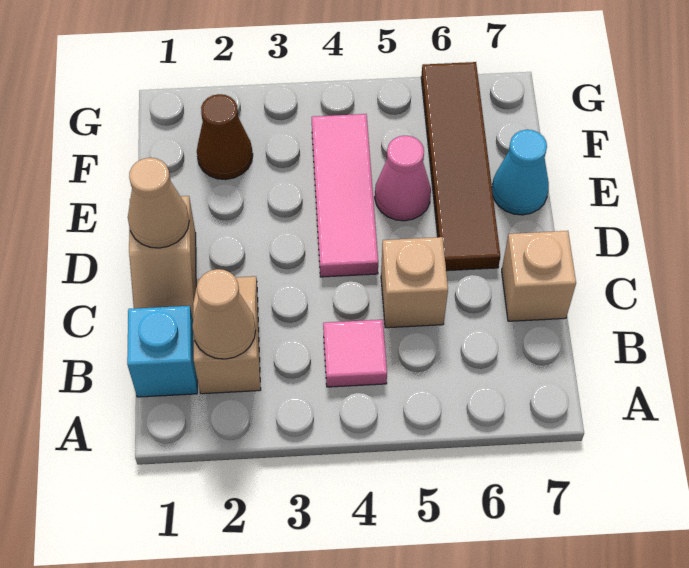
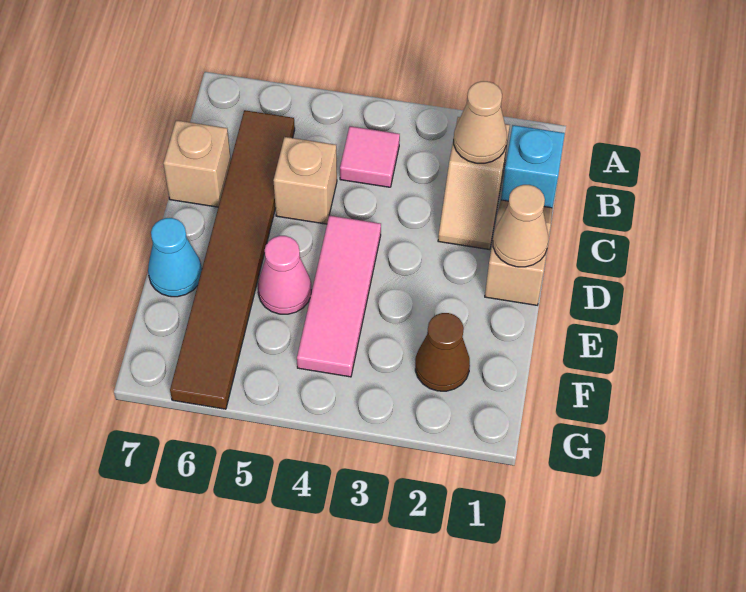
brown tile D6:G6 level 1 -> brown tile B6:G6 level 1

